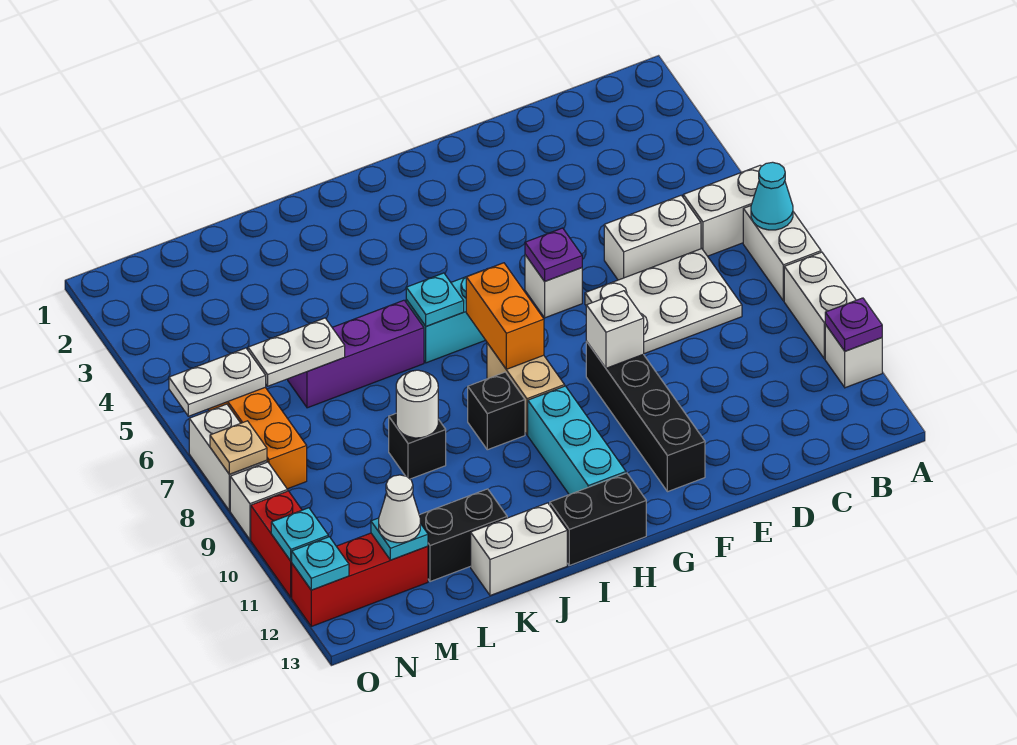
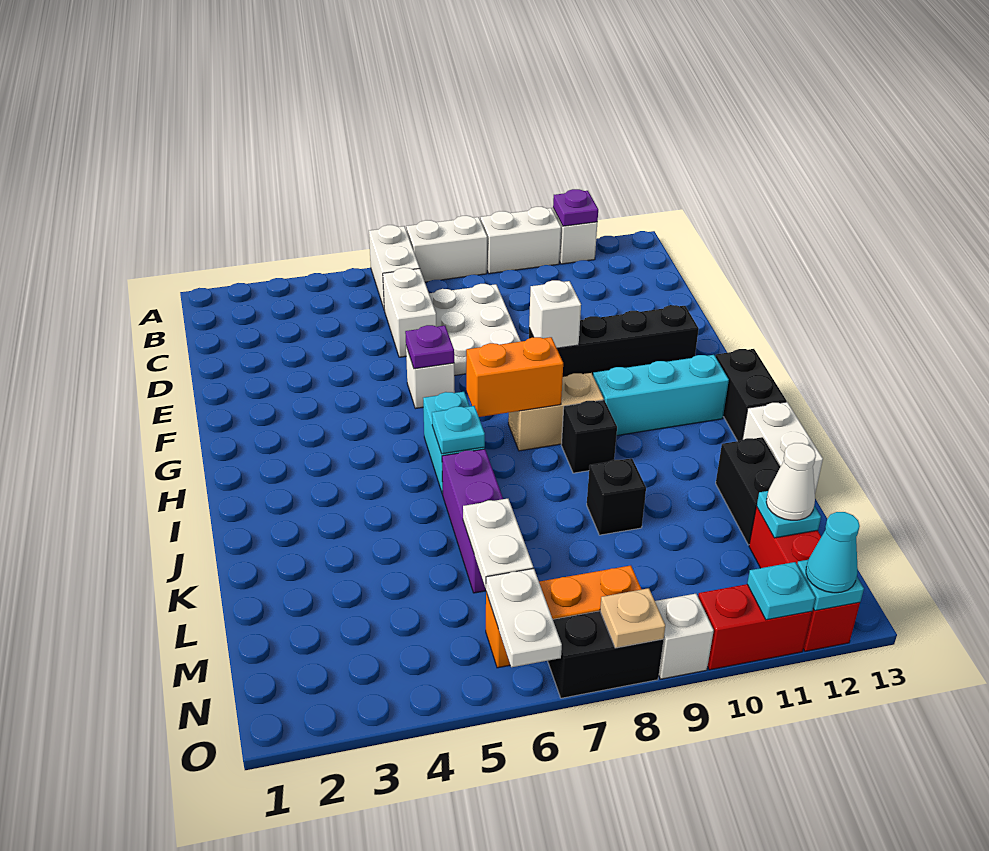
cyan cone A7 level 2 -> cyan cone O12 level 3
white round brick K9 level 2 -> none
white brick O7:O8 level 1 -> black brick O7:O8 level 1

